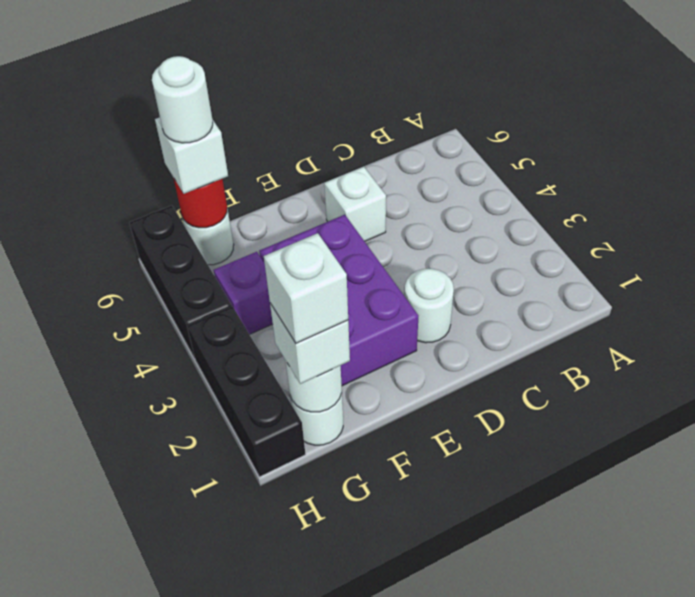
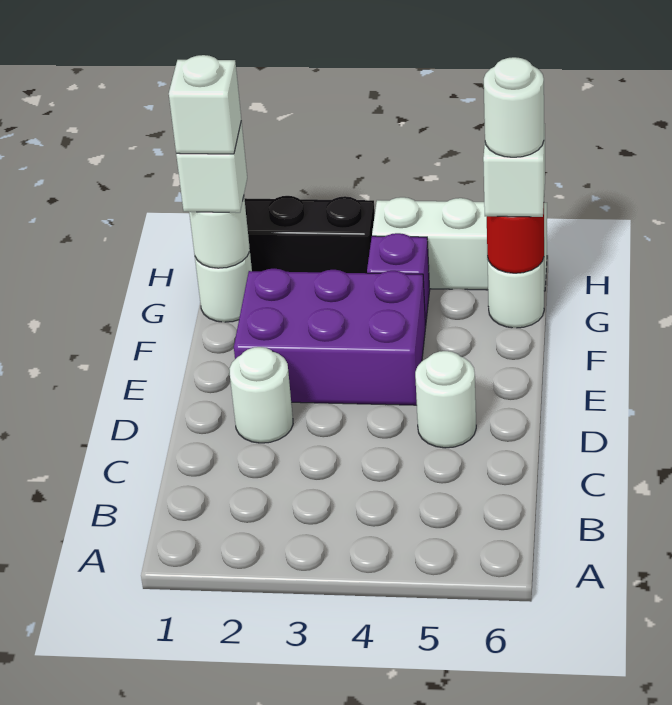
white brick D5 level 1 -> white round brick D5 level 1
black brick H4:H6 level 1 -> white brick H4:H6 level 1

